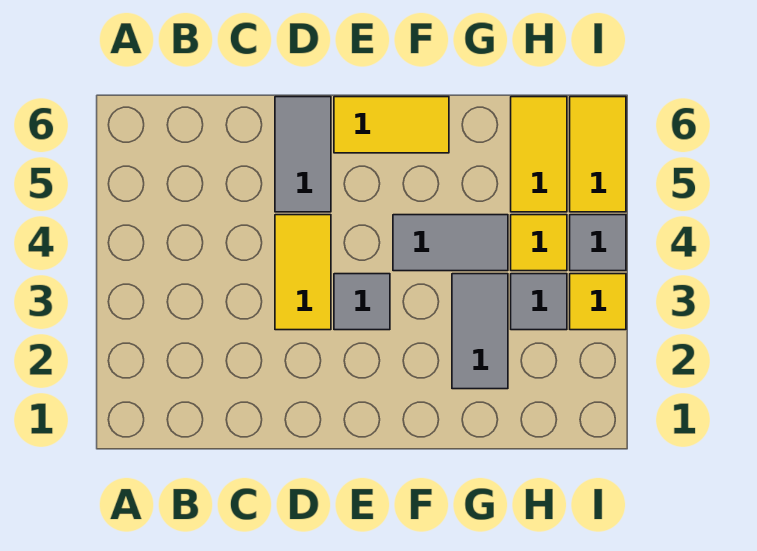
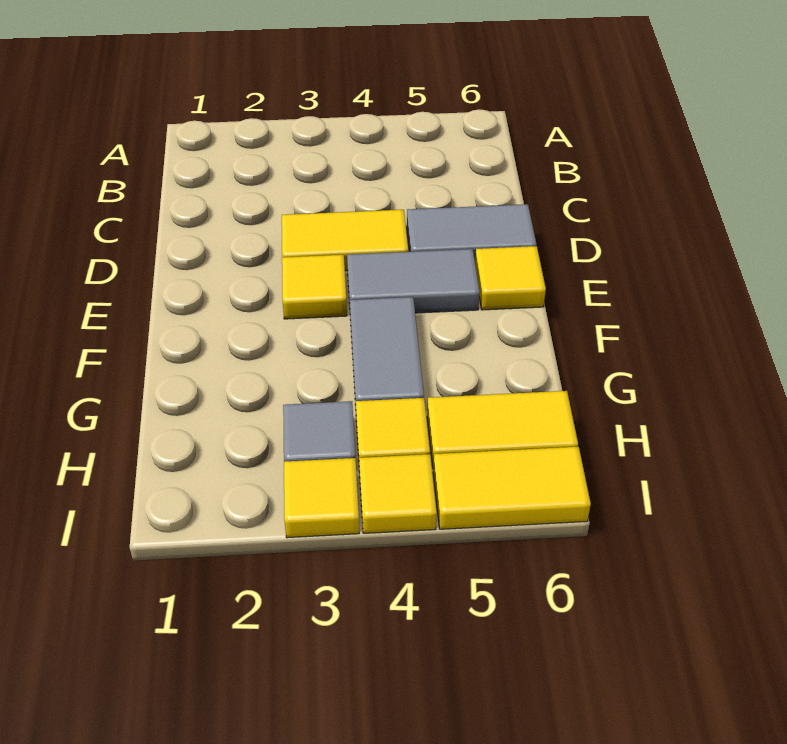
grey tile E3 level 1 -> yellow tile E3 level 1
yellow tile E6:F6 level 1 -> yellow tile E6 level 1
grey tile G2:G3 level 1 -> grey tile E4:E5 level 1
grey tile I4 level 1 -> yellow tile I4 level 1

